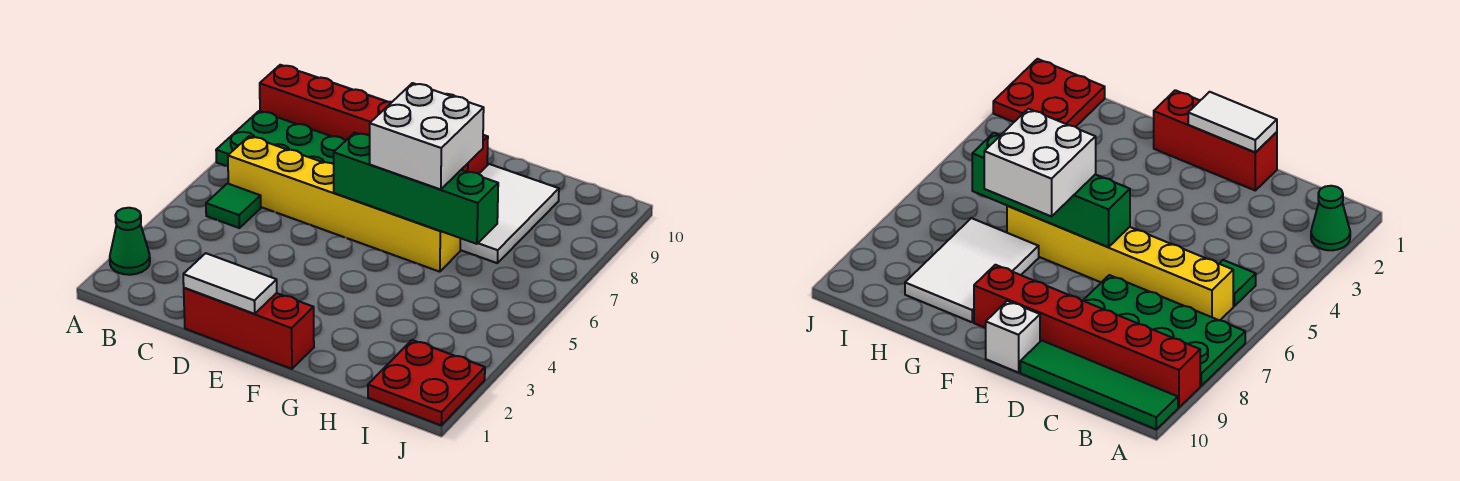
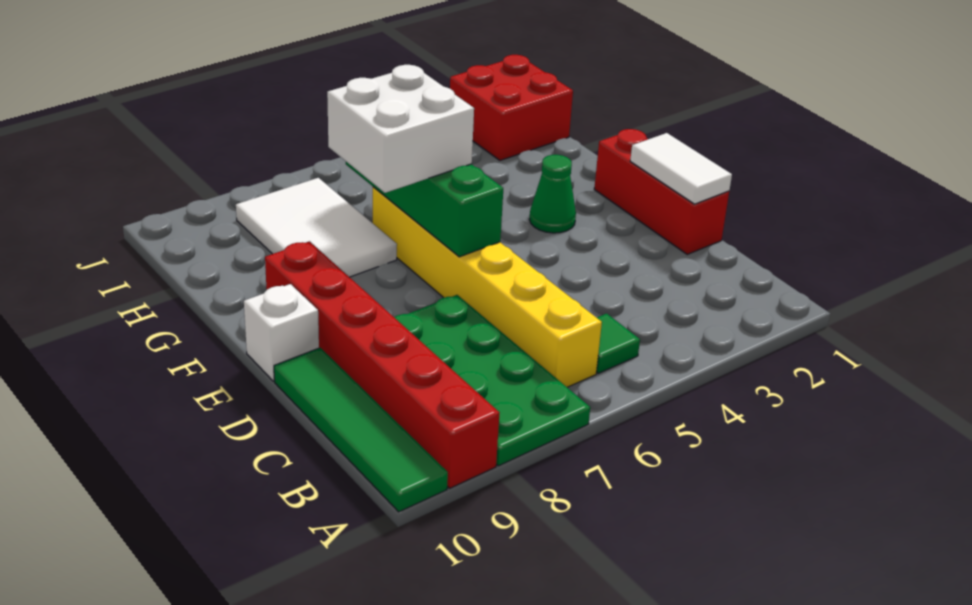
green cone A2 level 1 -> green cone F3 level 1
white tile G7:H9 level 1 -> white tile G7:I8 level 1
red plate I1:J2 level 1 -> red brick I1:J2 level 1

